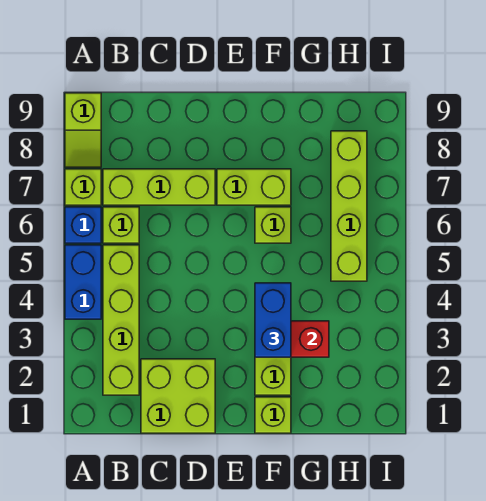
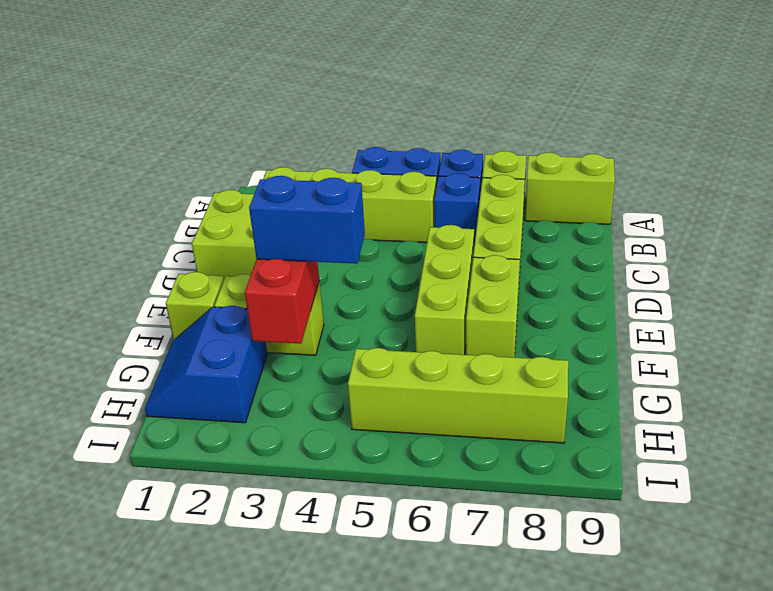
lime slope A8:A9 level 1 top 9 -> lime brick A8:A9 level 1
lime brick B6 level 1 -> blue brick B6 level 1
lime brick F6 level 1 -> lime brick D6:F6 level 1
none -> blue slope G1:H2 level 1 top 2

